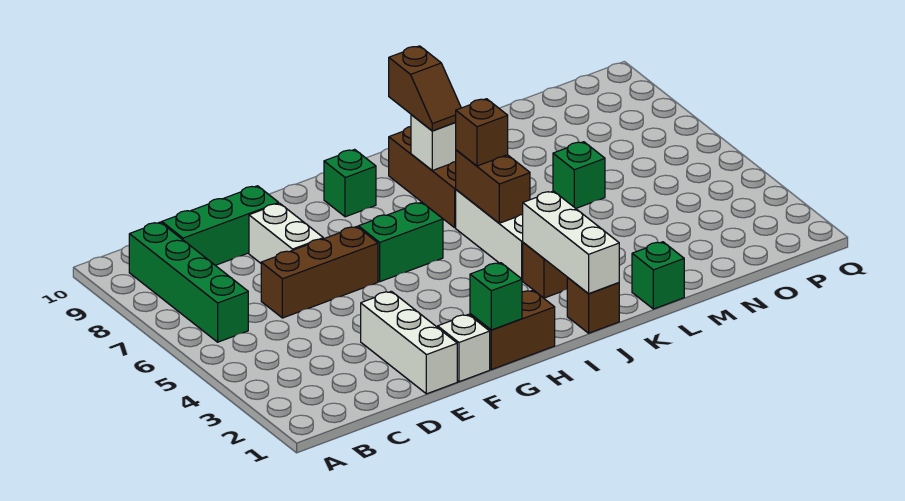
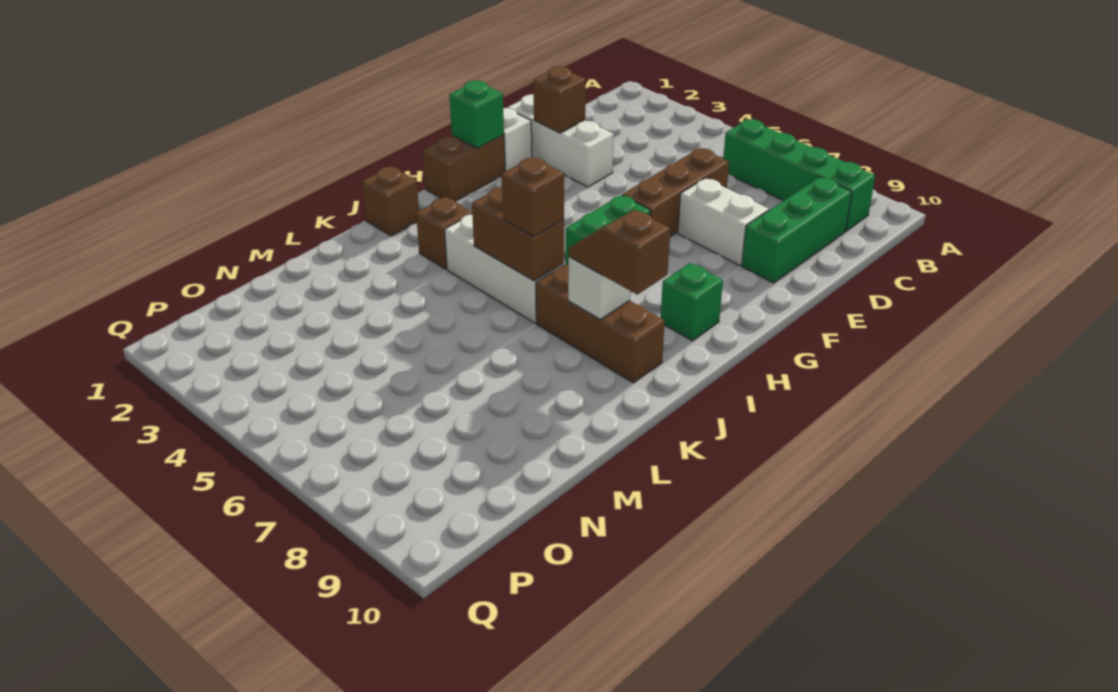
none -> brown brick E2 level 2
white brick J1:J3 level 2 -> none
green brick L1 level 1 -> none
green brick M6 level 1 -> none

